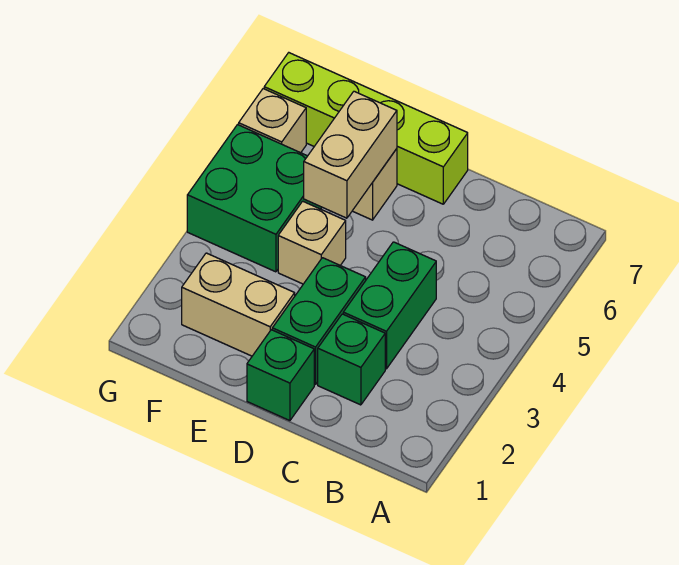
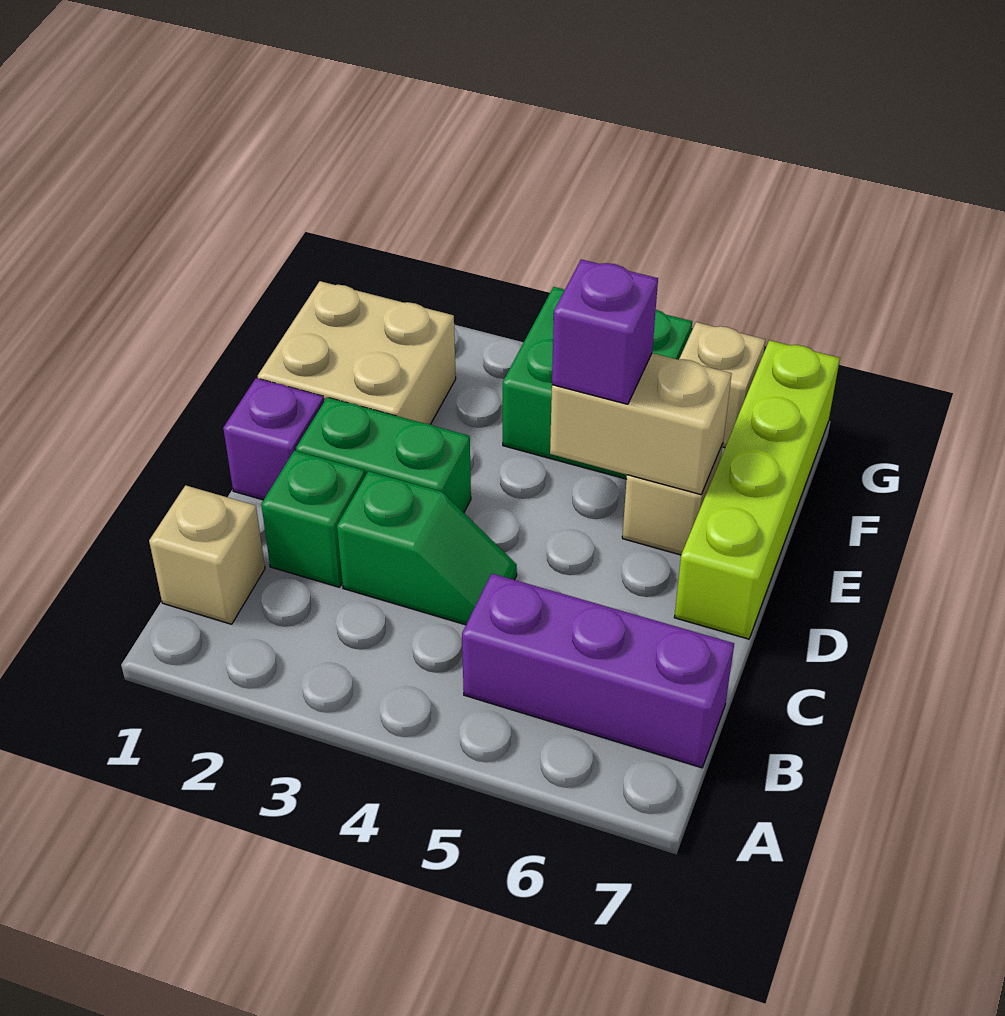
none -> purple brick B5:B7 level 1
green brick C3:C4 level 1 -> green slope C3:C4 level 1 top 3
green brick D1 level 1 -> purple brick D1 level 1
tan brick E2:F2 level 1 -> tan brick E1:F2 level 1
tan brick E4 level 1 -> tan brick B1 level 1
none -> purple brick E5 level 3

